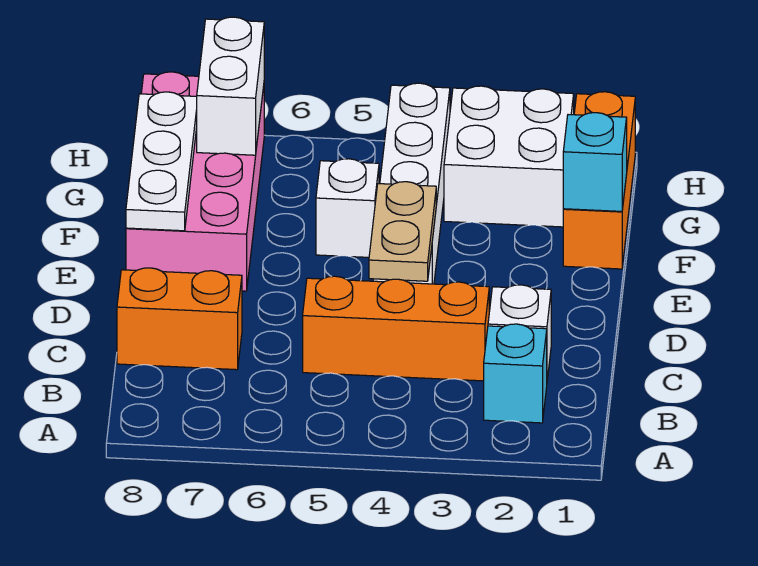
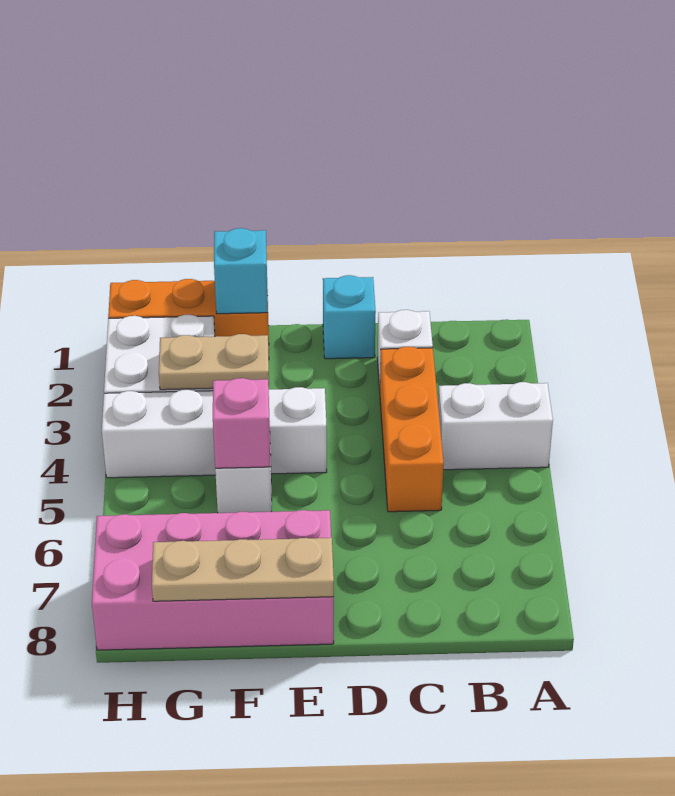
cyan brick B2 level 1 -> cyan brick D1 level 1
orange brick C7:C8 level 1 -> none
tan plate D4:E4 level 2 -> tan plate F3:G3 level 2
white plate E8:G8 level 2 -> tan plate E8:G8 level 2
none -> pink brick F5 level 2
white brick G7:H7 level 2 -> white brick A4:B4 level 1

